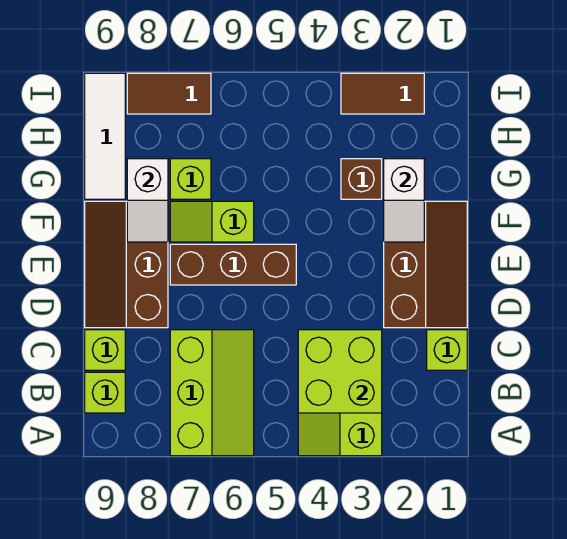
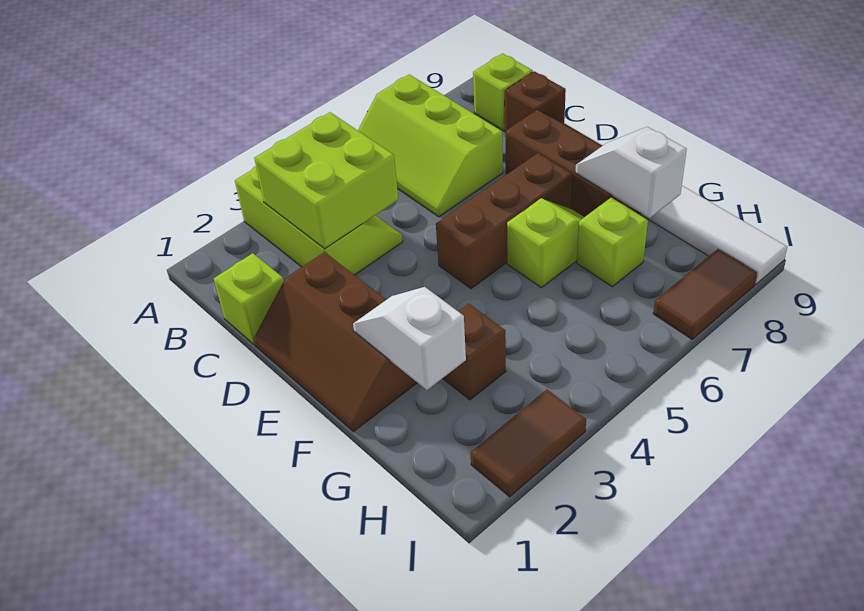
lime brick C9 level 1 -> brown brick C9 level 1

